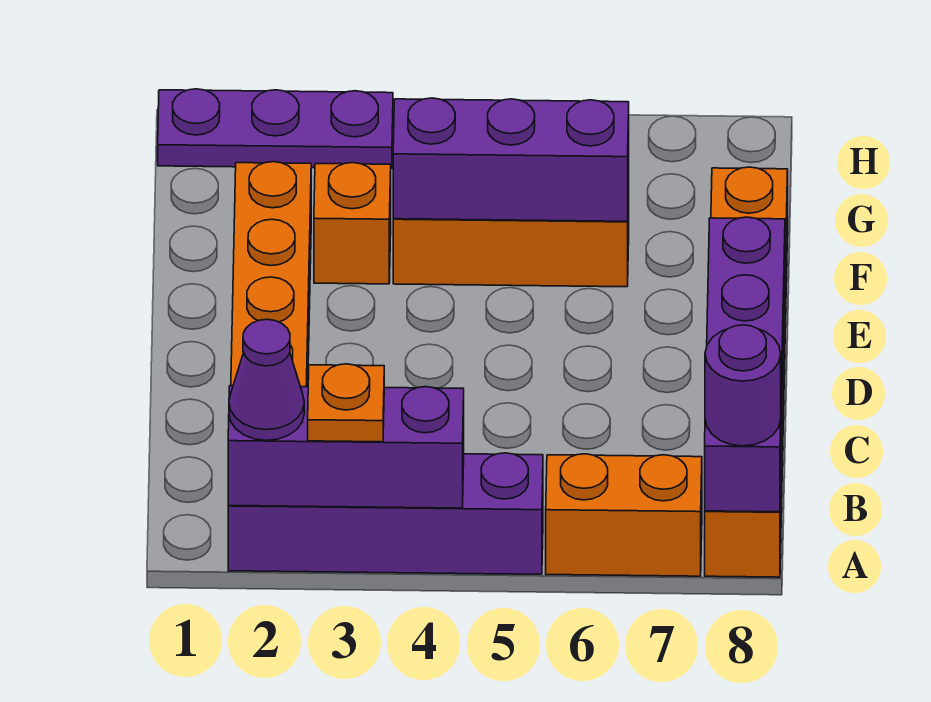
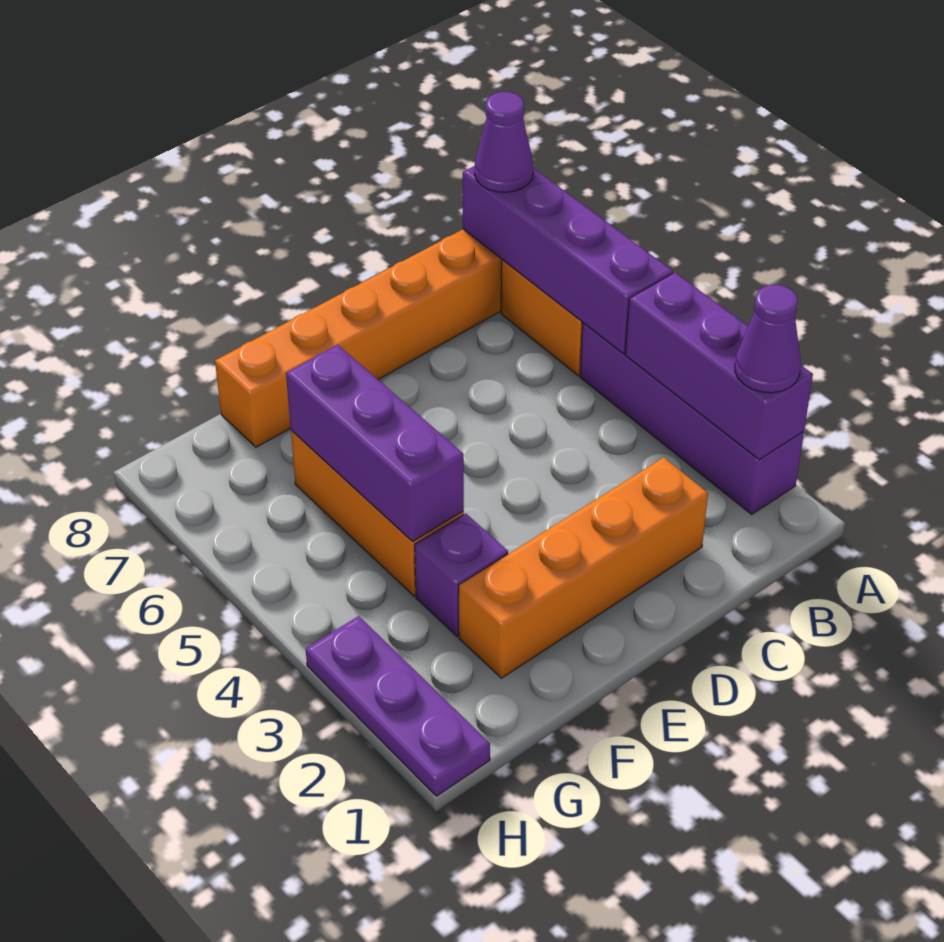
orange plate A3 level 3 -> none
purple brick A8:D8 level 2 -> purple brick A5:A8 level 2
purple round brick A8 level 3 -> purple cone A8 level 3
orange brick F3 level 1 -> purple brick F3 level 1

